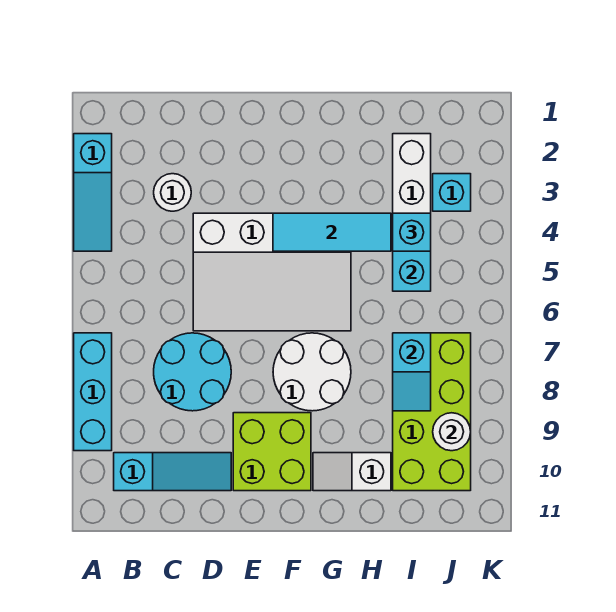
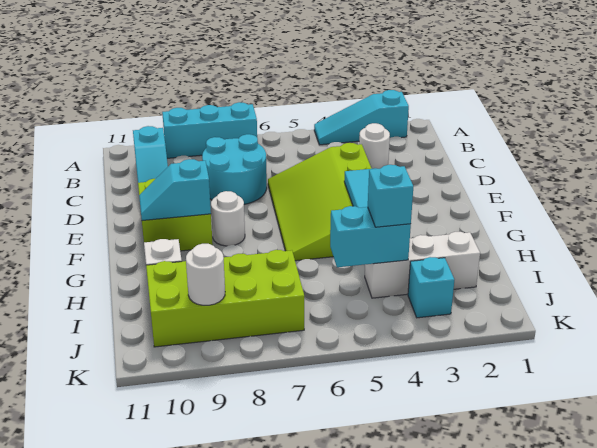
white slope D4:G6 level 1 top 4 -> lime slope D4:G6 level 1 top 4
white round brick F7:G8 level 1 -> white round brick F8 level 1
cyan slope I7:I8 level 2 top 7 -> cyan slope F9:F10 level 2 top 9

